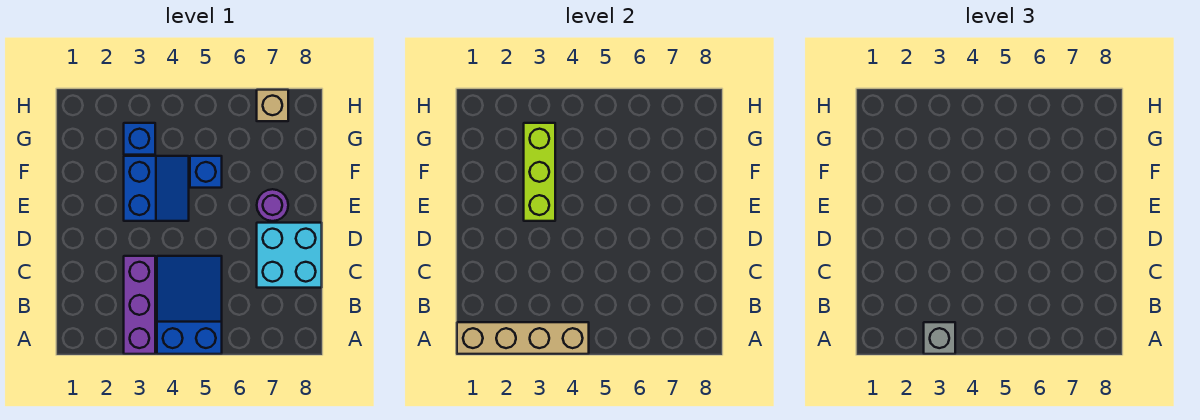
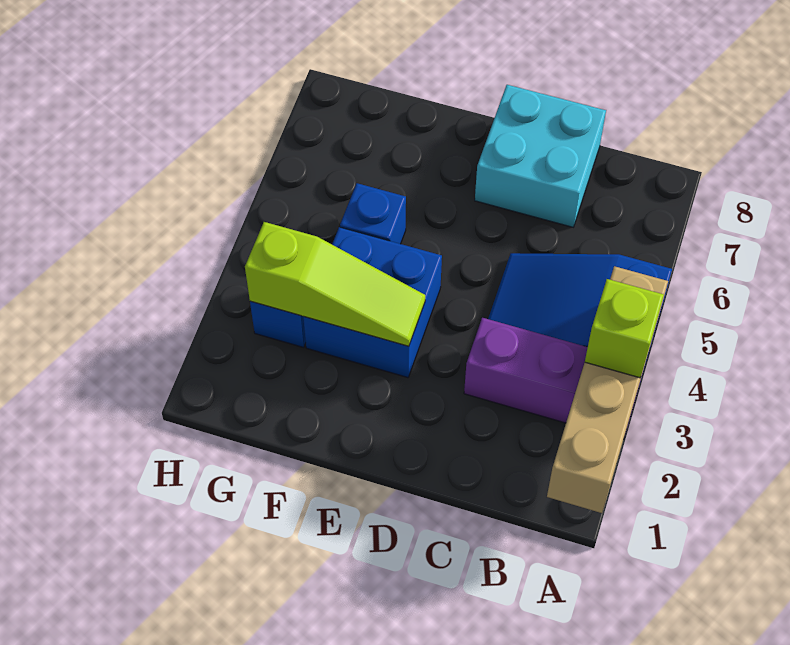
grey brick A3 level 3 -> lime brick A3 level 3
blue slope E3:F4 level 1 top 3 -> blue brick E3:F4 level 1
lime brick E3:G3 level 2 -> lime slope E3:G3 level 2 top G
purple round brick E7 level 1 -> none
tan brick H7 level 1 -> none

